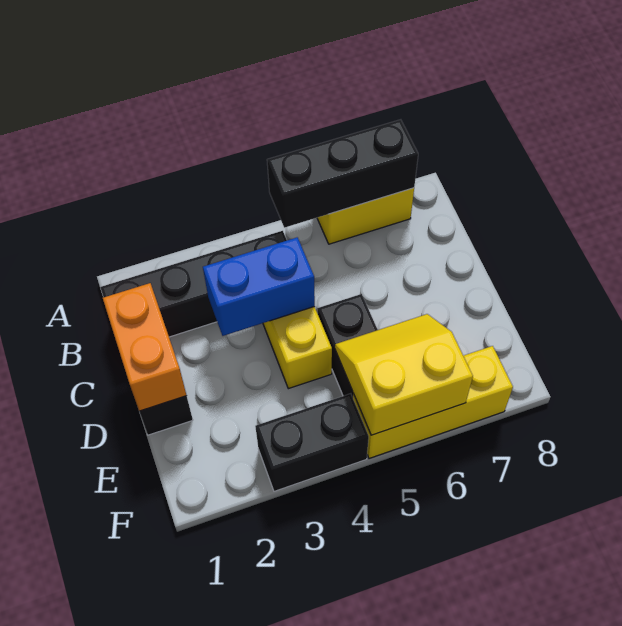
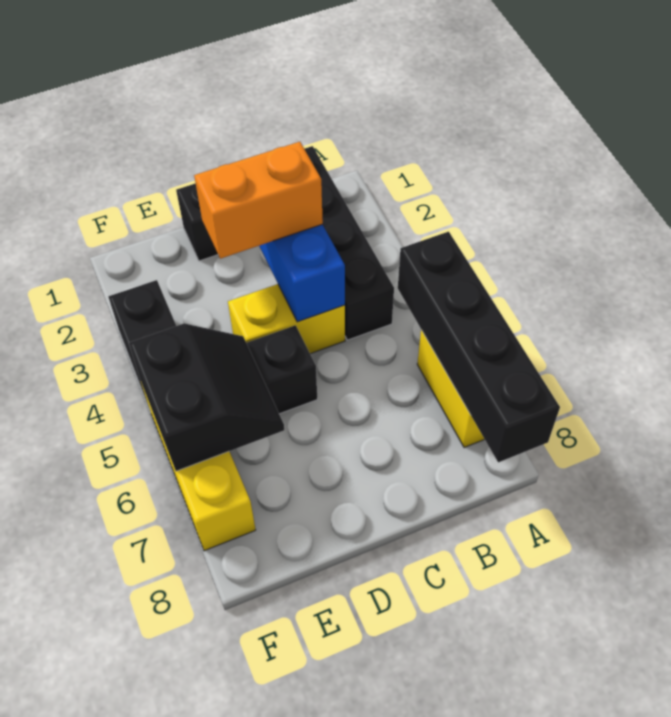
black brick A5:A7 level 2 -> black brick A5:A8 level 2
orange brick C1:D1 level 2 -> orange brick C3:D3 level 3
yellow slope E5:F6 level 2 top F -> black slope E5:F6 level 2 top F

